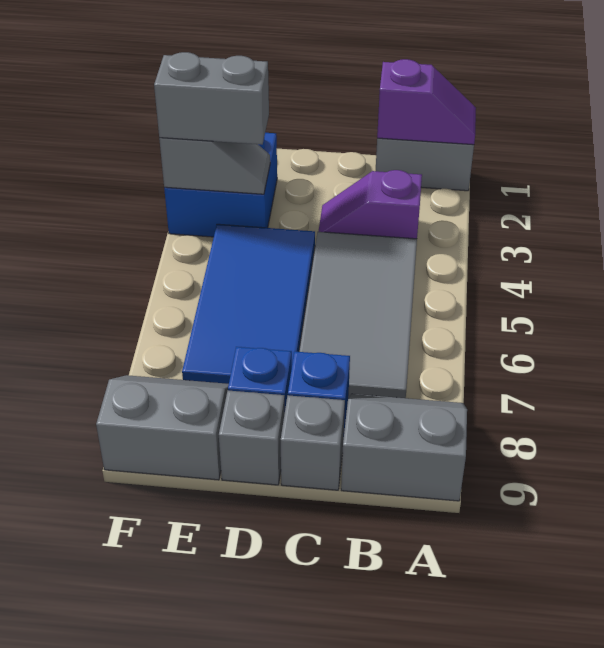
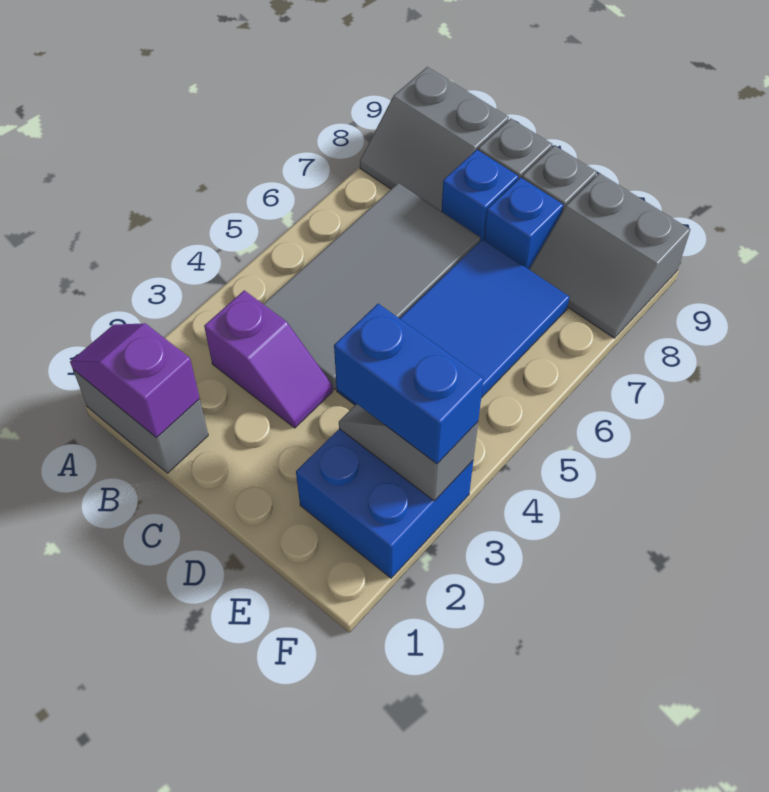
grey brick E3:F3 level 3 -> blue brick E3:F3 level 3

